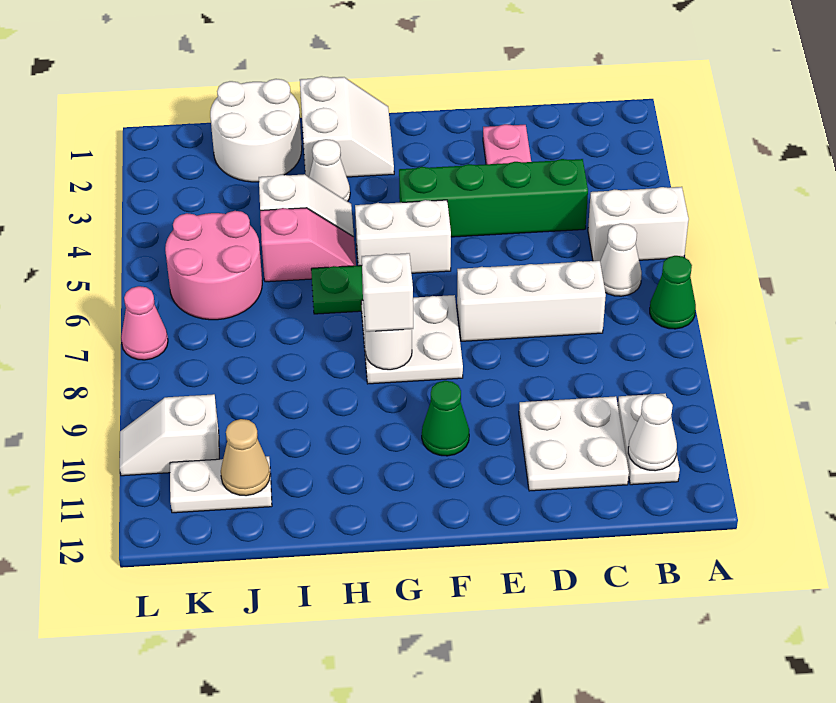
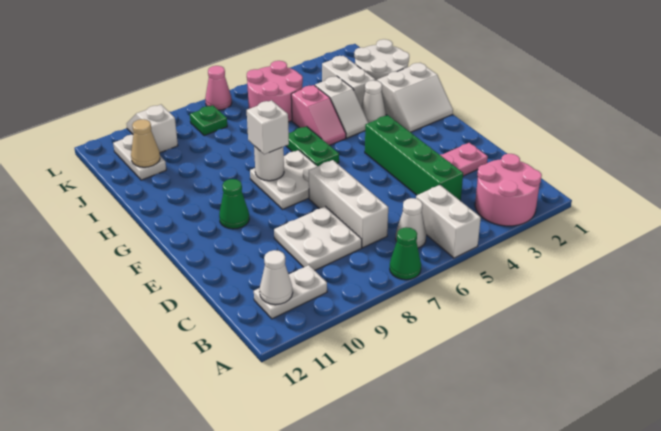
none -> pink round brick A2:B3 level 1
white plate C10:D11 level 1 -> white plate C8:D9 level 1
white brick F5:G5 level 1 -> white brick I3:J3 level 1
none -> green plate K8 level 1

